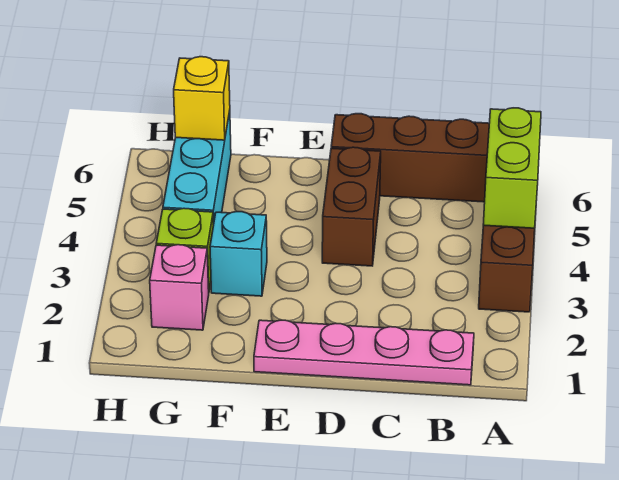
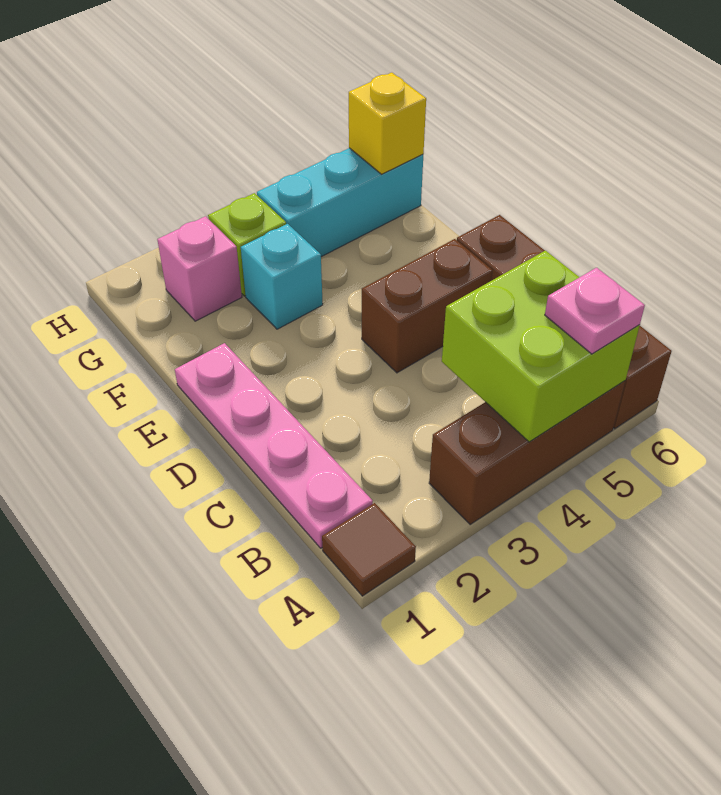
none -> brown tile A1 level 1
lime brick A4:A5 level 2 -> lime brick A4:B5 level 2
none -> pink plate A5 level 3

